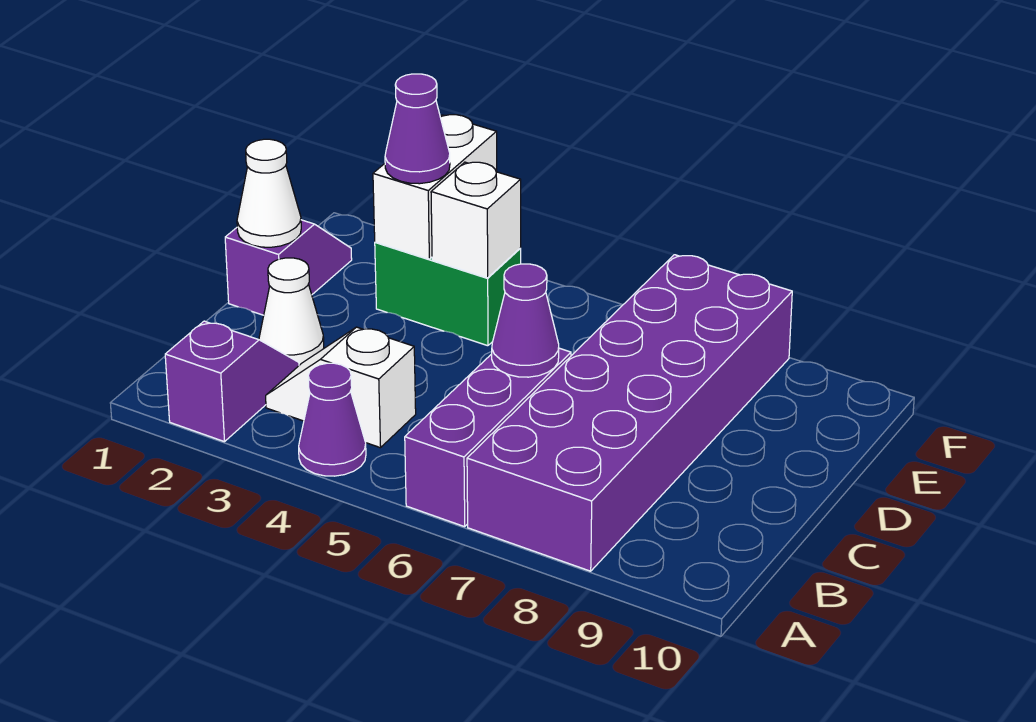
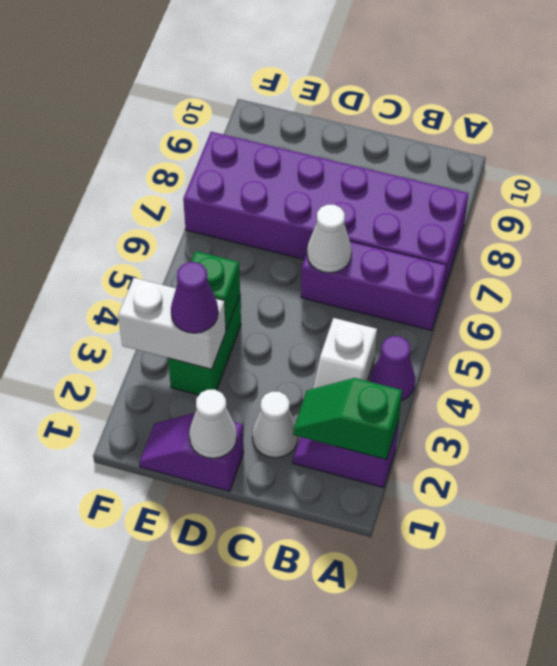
none -> green slope A2:B2 level 2 top A
purple cone C6 level 2 -> white cone C6 level 2
white brick E4 level 2 -> green brick E4 level 2

